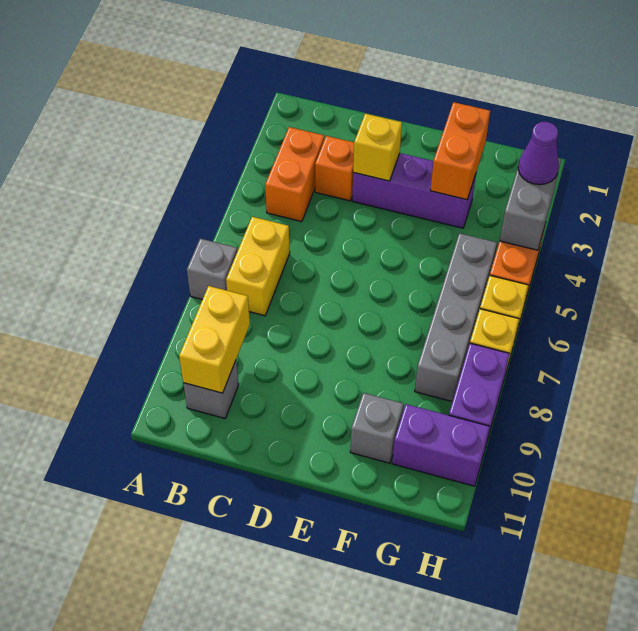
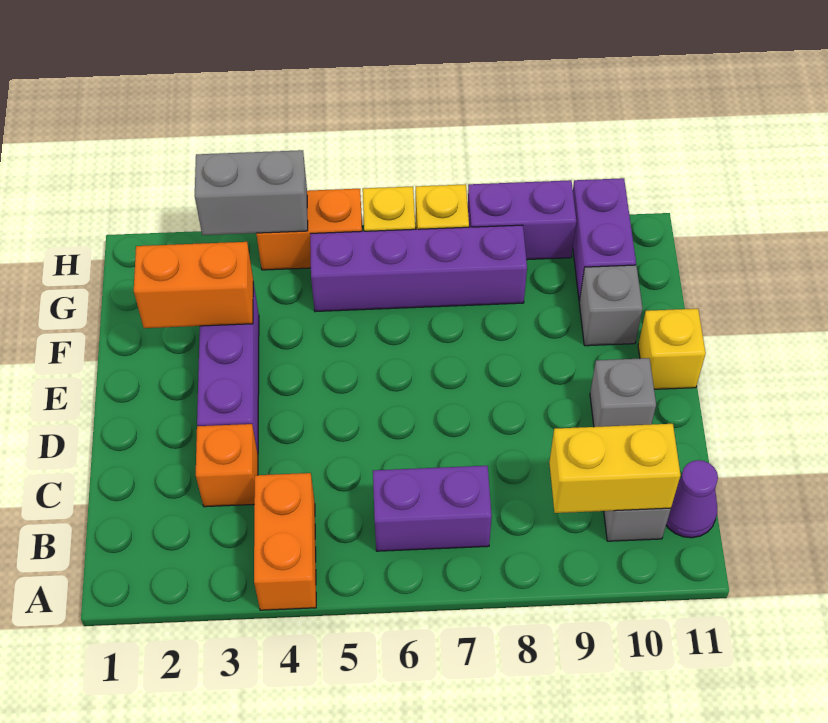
grey brick A7 level 1 -> grey brick D10 level 1
orange brick B3:B4 level 1 -> orange brick A4:B4 level 1
yellow brick B6:B7 level 1 -> purple brick B6:B7 level 1
yellow brick D3 level 2 -> yellow brick E11 level 1
grey brick G5:G8 level 1 -> purple brick G5:G8 level 1
purple cone H3 level 3 -> purple cone B11 level 1

